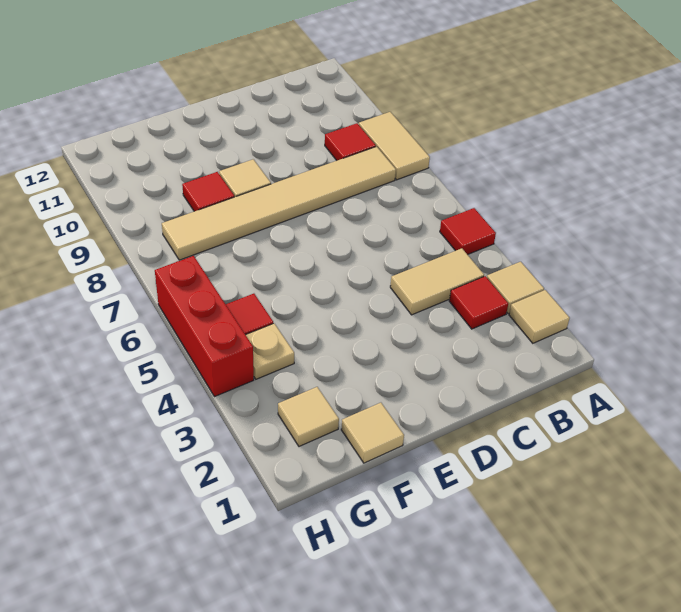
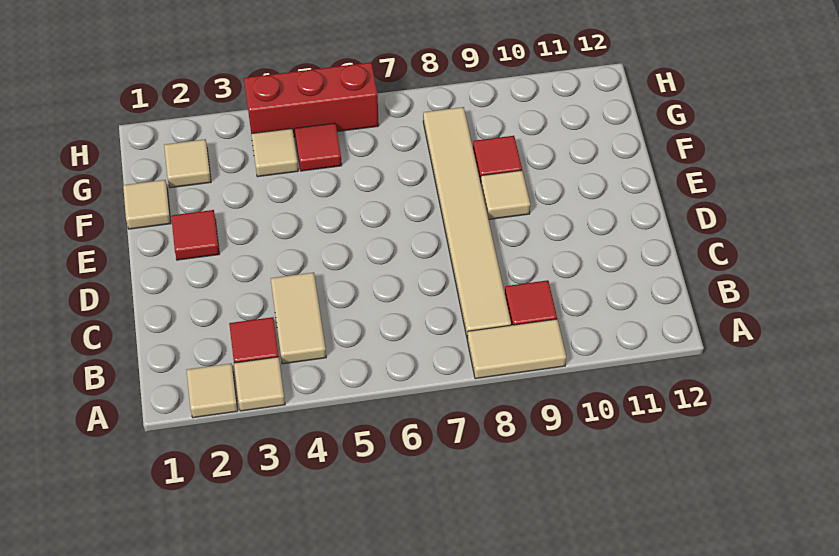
red tile A5 level 1 -> red tile E2 level 1
tan plate G4 level 1 -> tan tile G4 level 1

